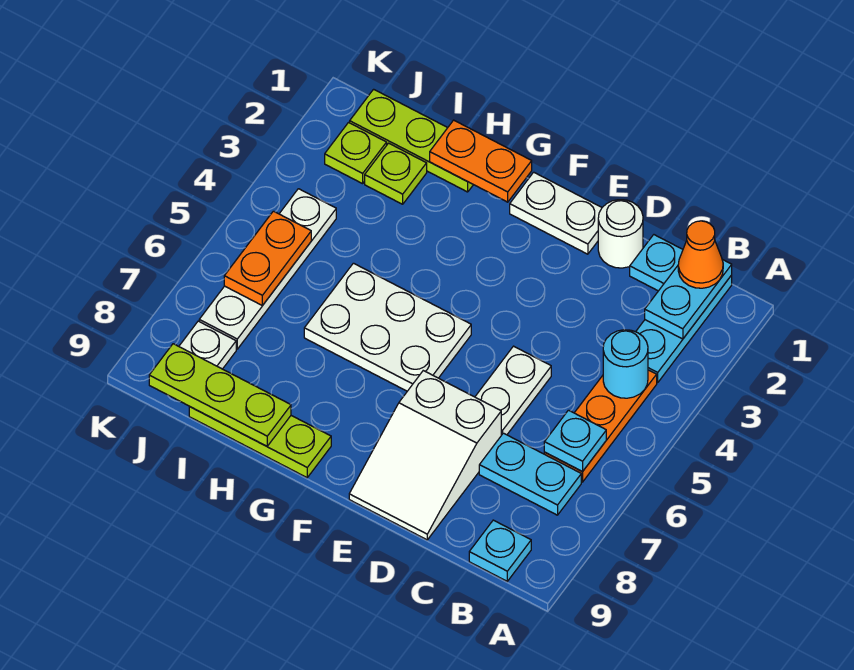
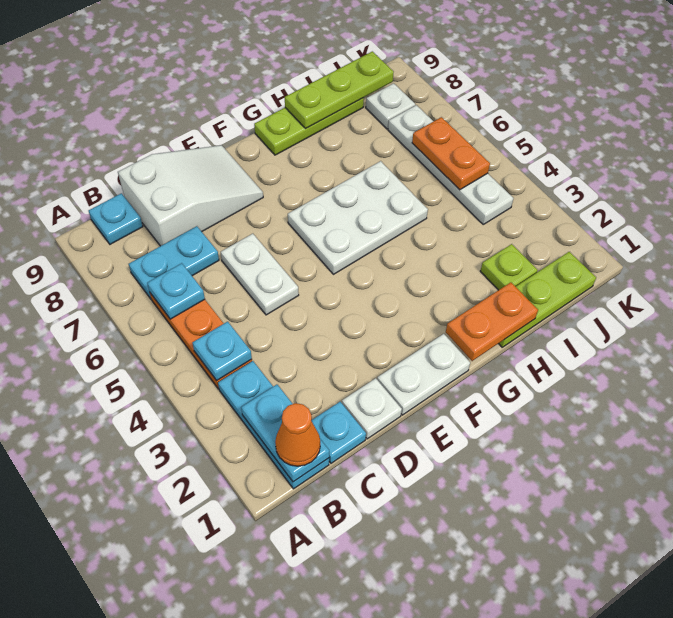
cyan round brick B4 level 2 -> cyan plate B4 level 2
white round brick D1 level 1 -> white plate D1 level 1
white slope D7:E9 level 1 top 7 -> white slope C8:E9 level 1 top C
lime plate J2 level 1 -> none

